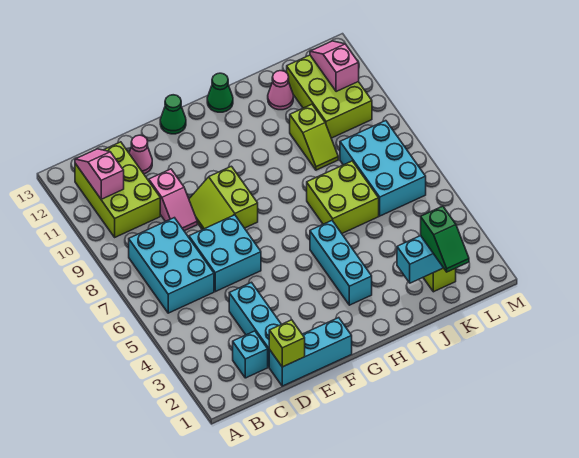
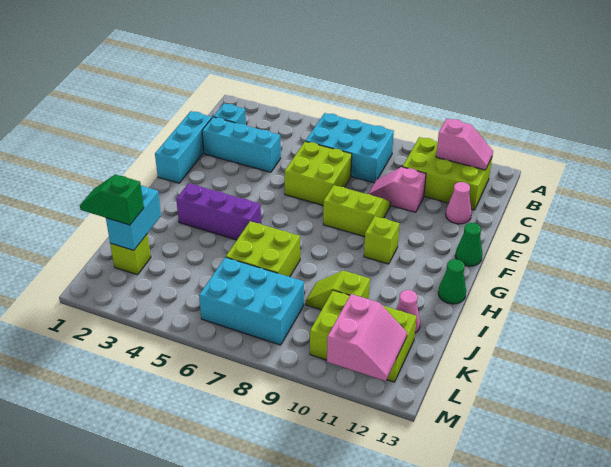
lime brick D1 level 2 -> lime brick G10 level 1
cyan brick D6:E7 level 1 -> lime brick D6:E7 level 1
cyan brick H3:H5 level 1 -> purple brick H3:H5 level 1
pink slope L11:L12 level 2 top 11 -> pink slope L11:M12 level 2 top 11

